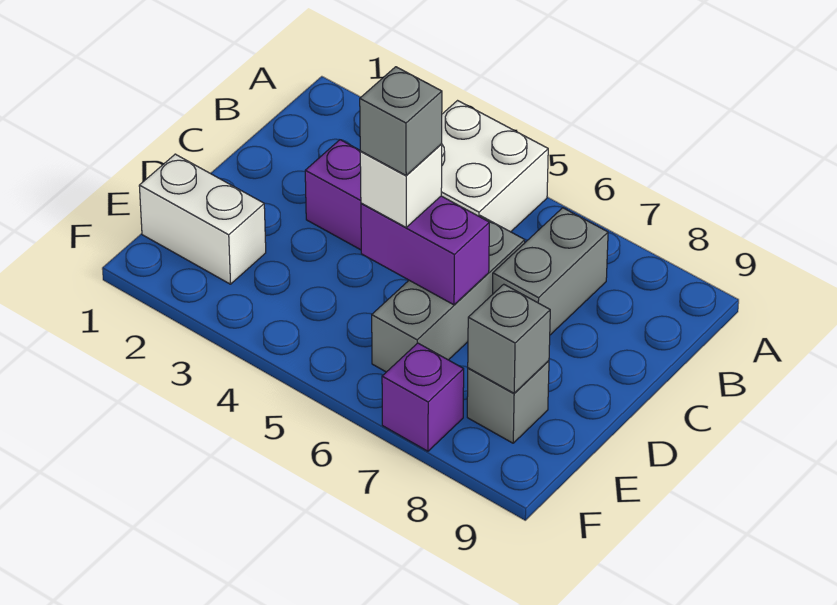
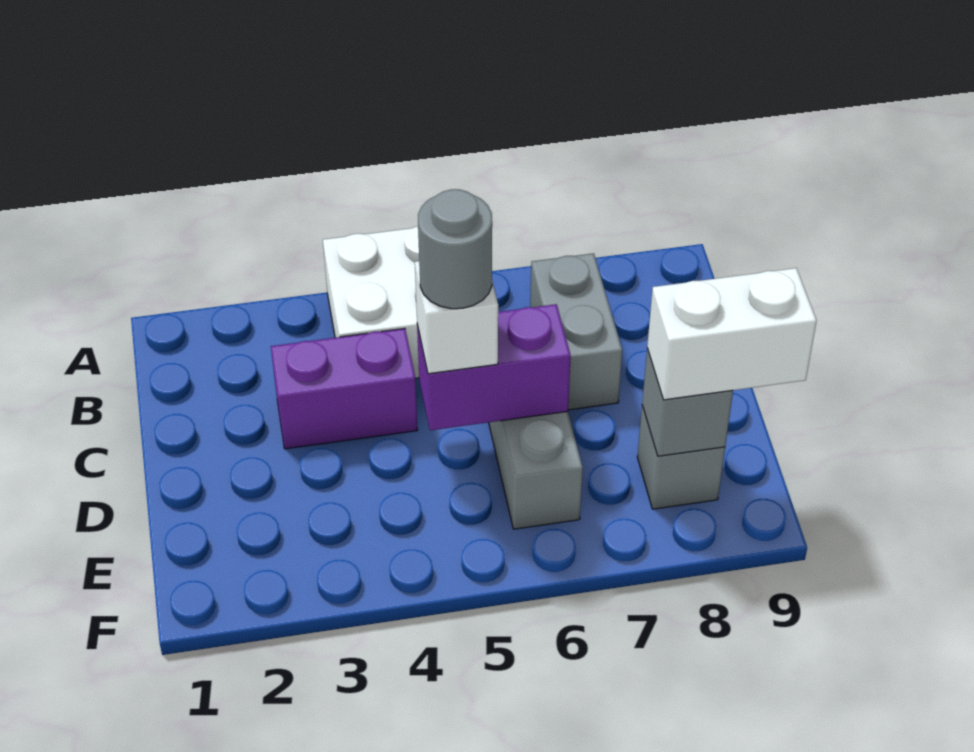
grey brick D5 level 4 -> grey round brick D5 level 4
white brick E1:E2 level 1 -> white brick E8:E9 level 3
purple brick F7 level 1 -> none

